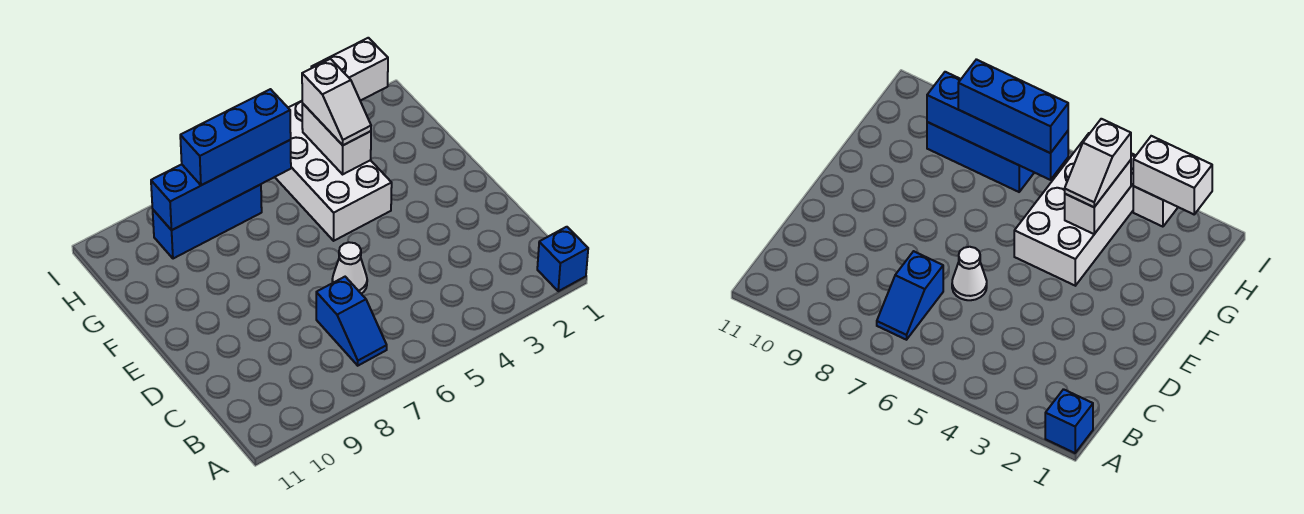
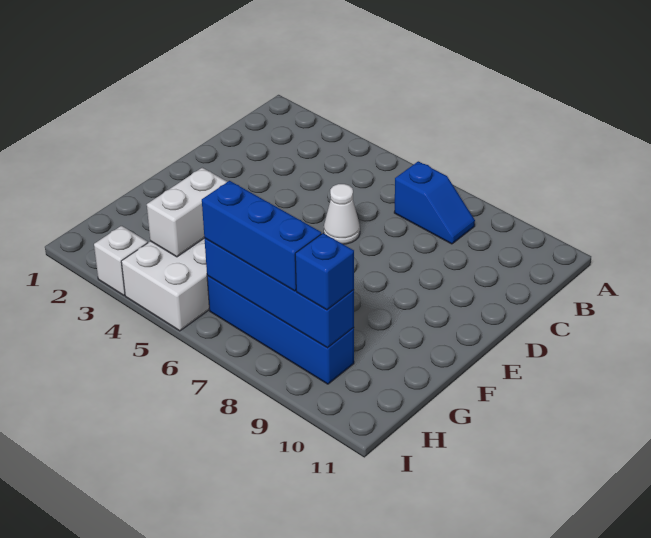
blue brick A1 level 1 -> blue brick H9 level 3
blue slope B7:C7 level 1 top C -> blue slope B7:B8 level 1 top 7
white slope G4:H4 level 3 top H -> none
blue brick H7:H9 level 1 -> blue brick H6:H9 level 1
white brick I2:I3 level 2 -> none

